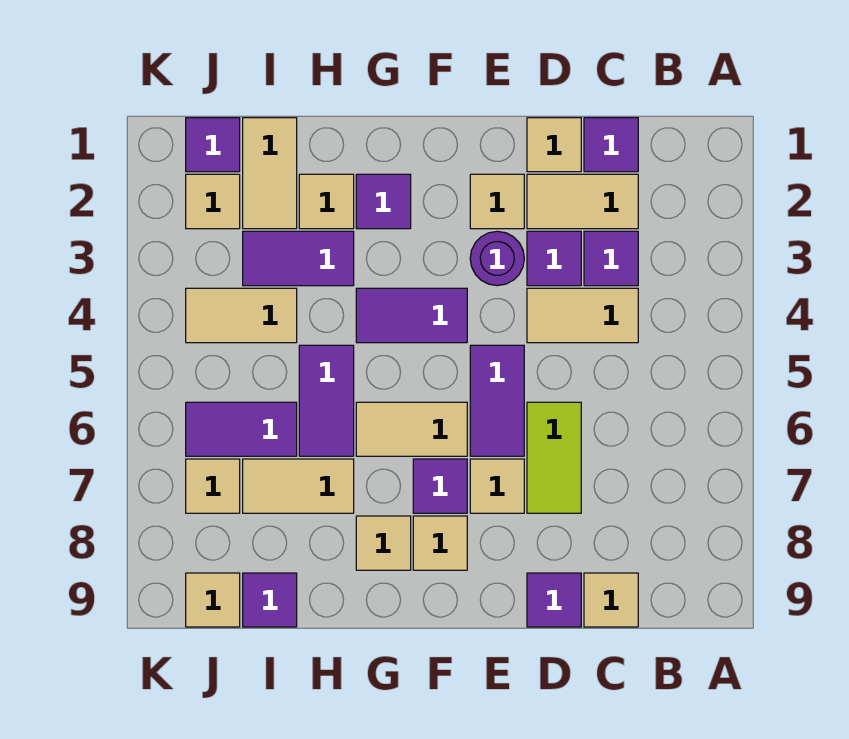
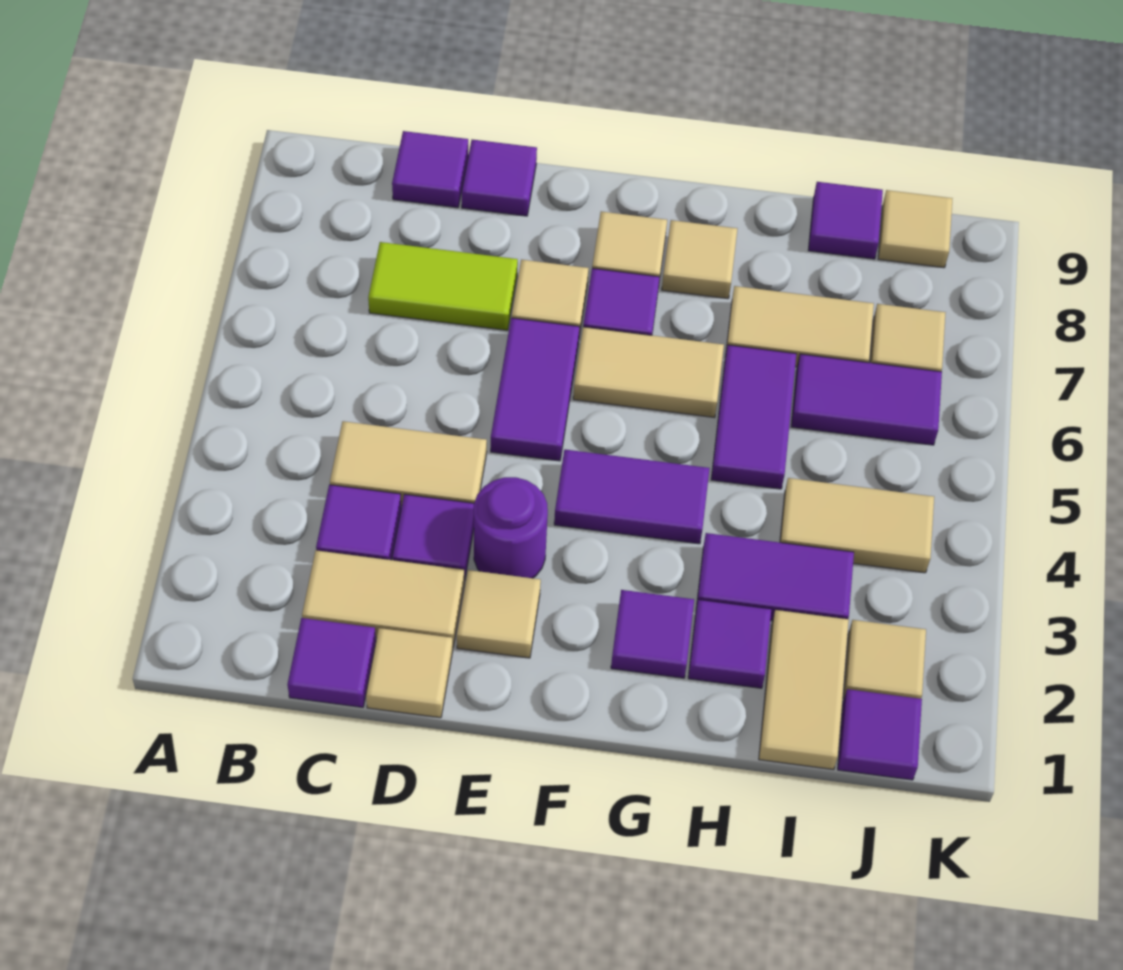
tan tile C9 level 1 -> purple tile C9 level 1
lime tile D6:D7 level 1 -> lime tile C7:D7 level 1
tan tile H2 level 1 -> purple tile H2 level 1

